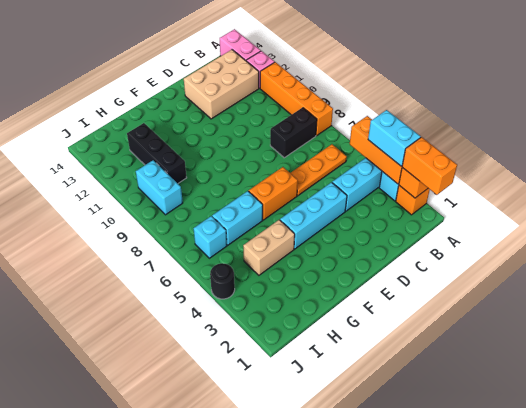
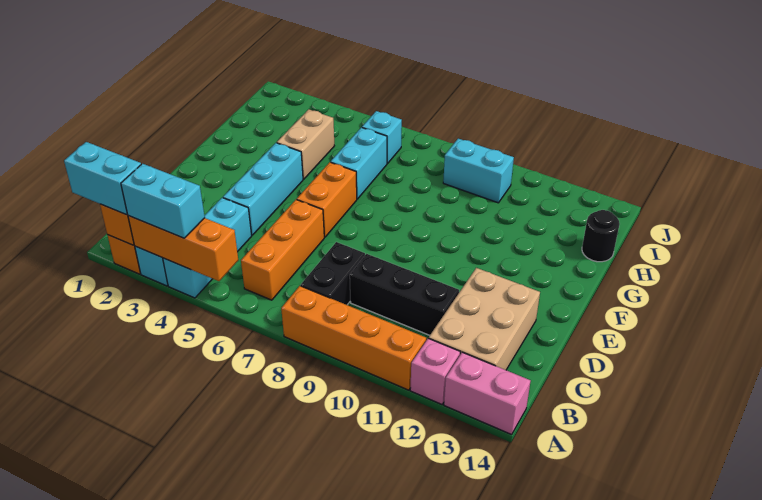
orange brick A1:A2 level 3 -> cyan brick A1:A2 level 3
orange plate B6:D6 level 1 -> orange brick B6:D6 level 1
black brick H10:H12 level 1 -> black brick C9:C11 level 1
black round brick J4 level 1 -> black round brick H14 level 1

